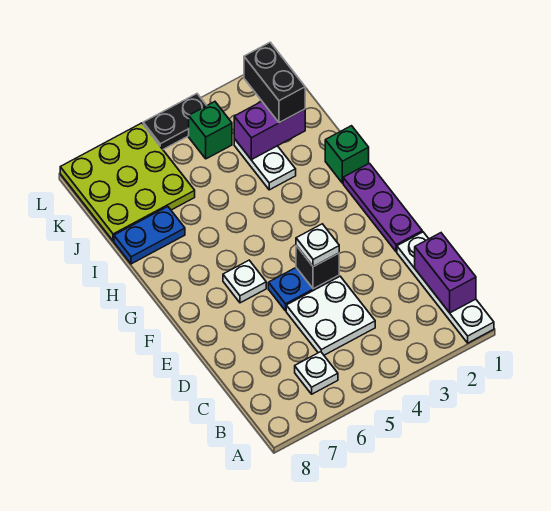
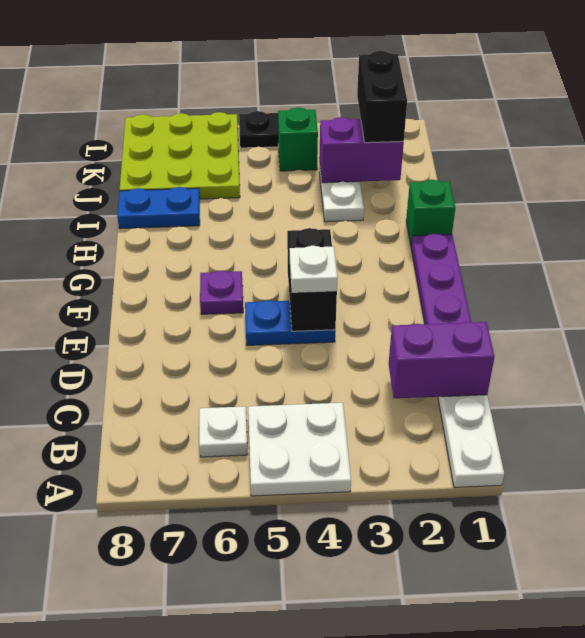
purple brick B1:C1 level 2 -> purple brick C1:C2 level 2
white plate C4:D5 level 1 -> white plate A4:B5 level 1
black brick E4 level 2 -> black brick E4:F4 level 2
white plate F6 level 1 -> purple plate F6 level 1

